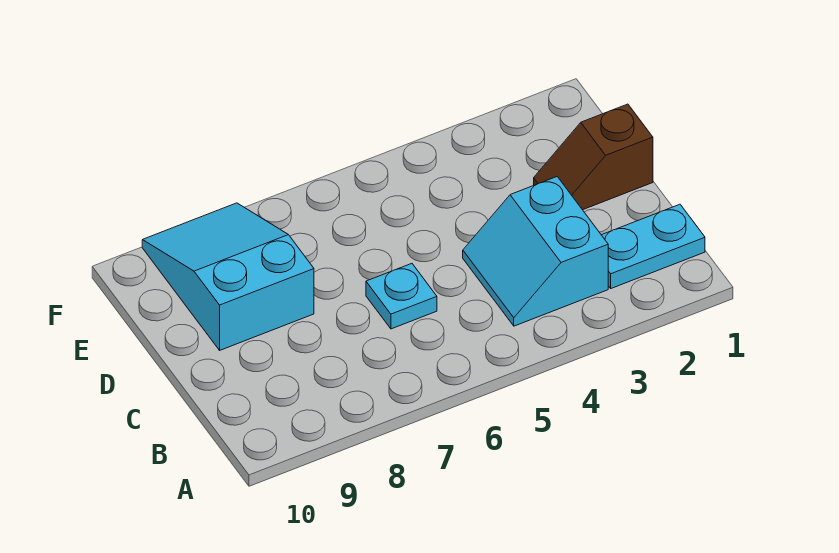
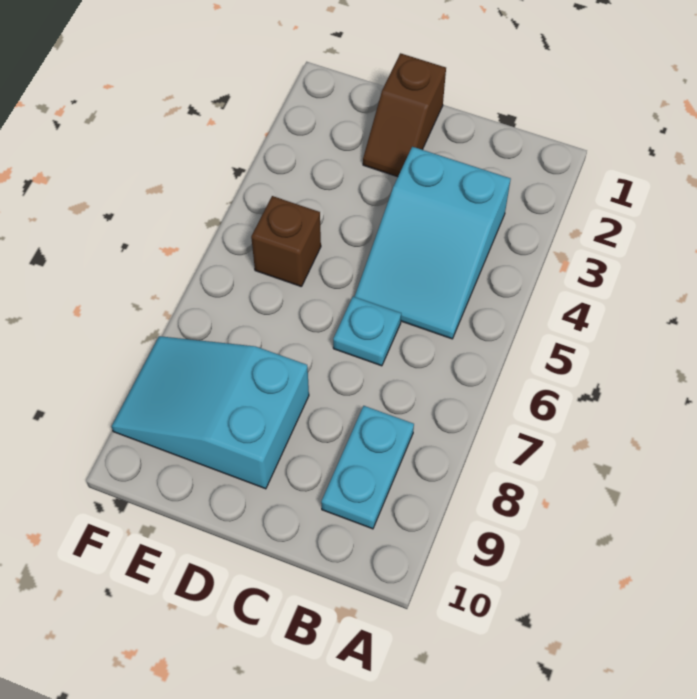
cyan plate B1:B2 level 1 -> cyan plate B8:B9 level 1
cyan slope B3:C4 level 1 top 3 -> cyan slope B3:C5 level 1 top 3
none -> brown brick E5 level 1

